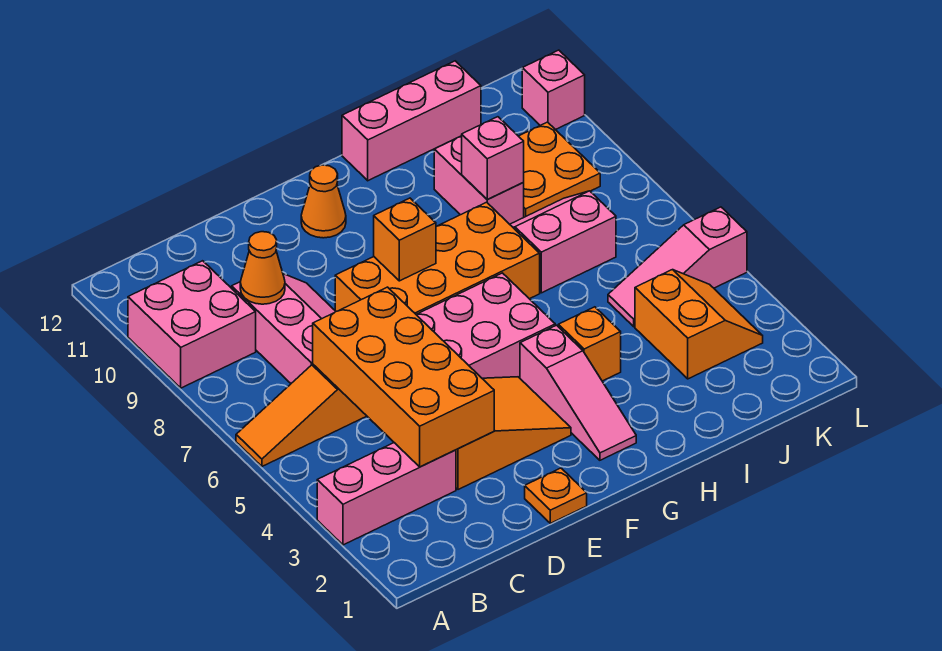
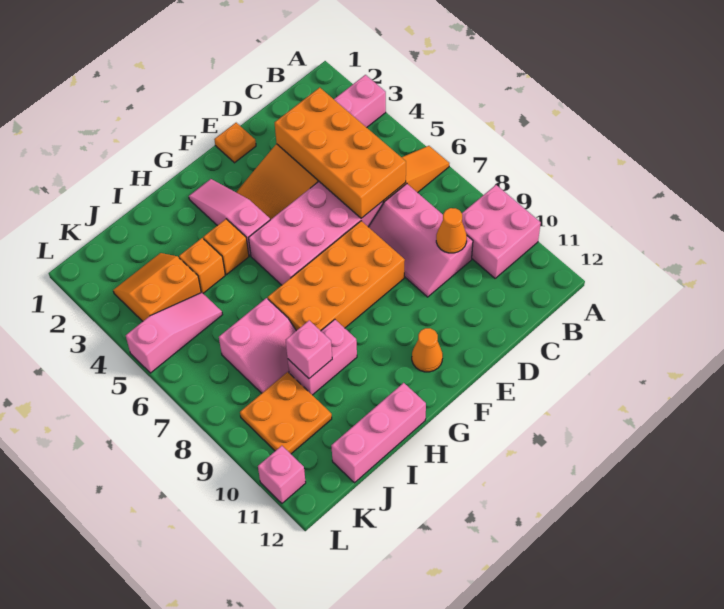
orange brick F8 level 2 -> orange brick I4 level 1
pink brick I9:I10 level 1 -> pink brick H9:I9 level 1
orange slope J3:K4 level 1 top J -> orange slope J3:K4 level 1 top 4

